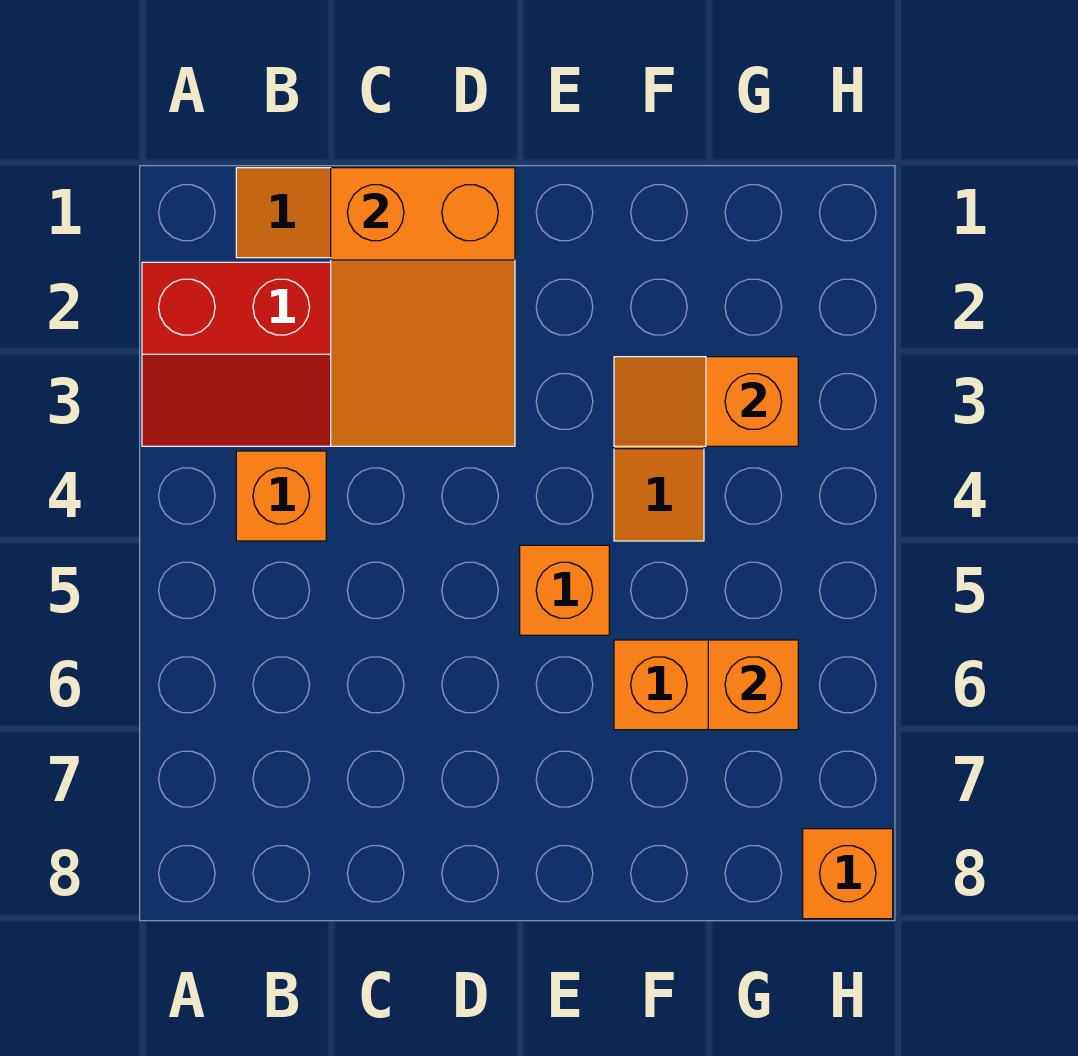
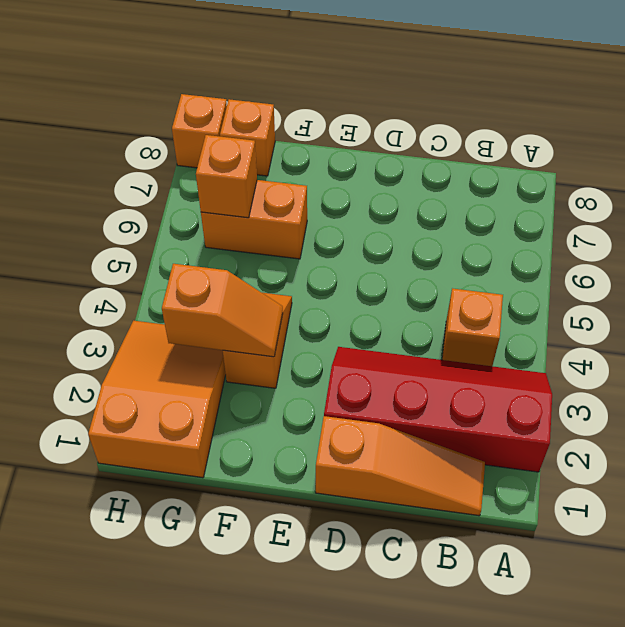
orange slope C1:D3 level 2 top 1 -> orange slope G1:H3 level 1 top 1
orange brick E5 level 1 -> orange brick G8 level 1

